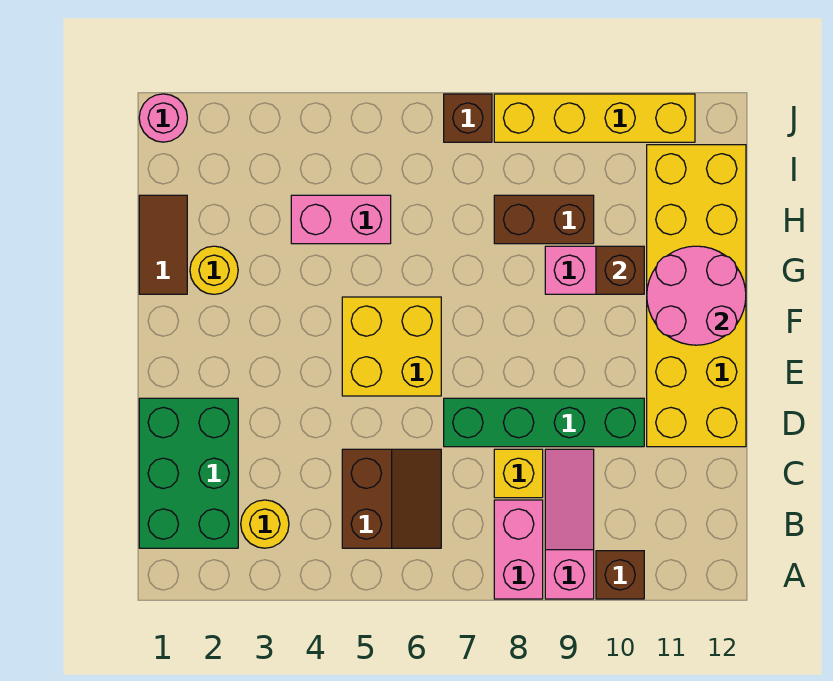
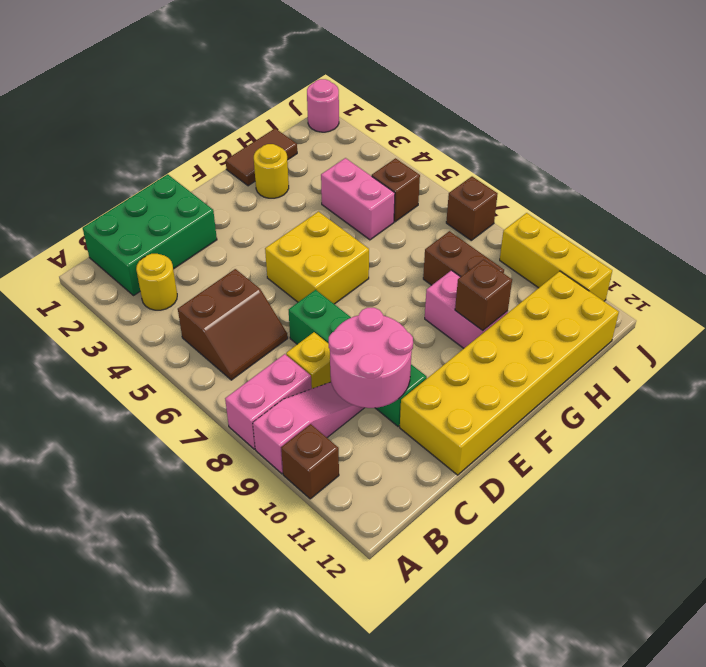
pink round brick F11:G12 level 2 -> pink round brick C9:D10 level 2
none -> brown brick I5 level 1
yellow brick J8:J11 level 1 -> yellow brick J9:J11 level 1

